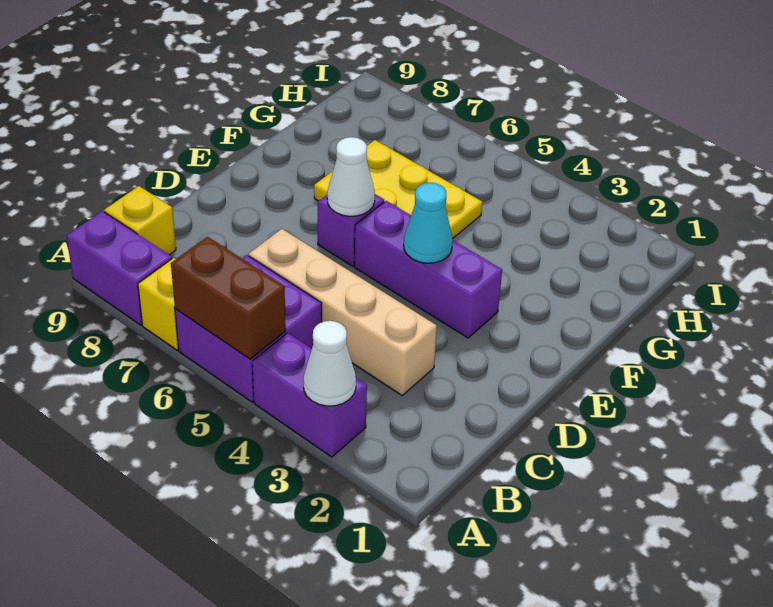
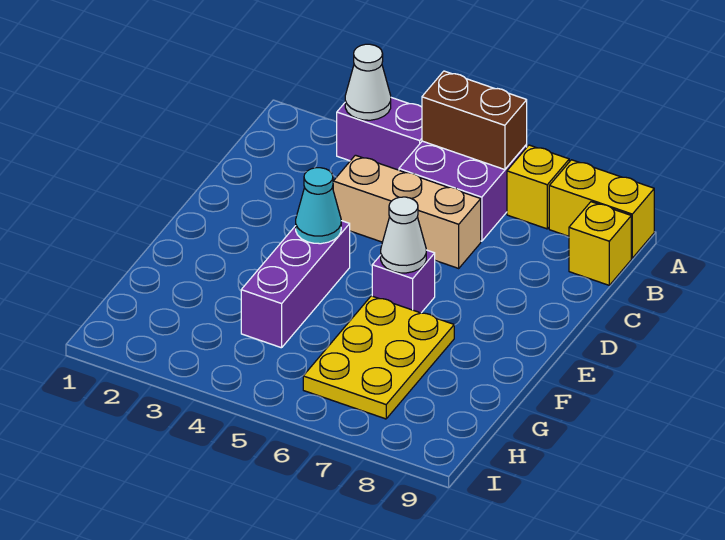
purple brick A8:A9 level 1 -> yellow brick A8:A9 level 1
tan brick C3:C6 level 1 -> tan brick C4:C6 level 1
purple brick E3:E5 level 1 -> purple brick E4:G4 level 1
yellow plate F5:G7 level 1 -> yellow plate F6:H7 level 1

